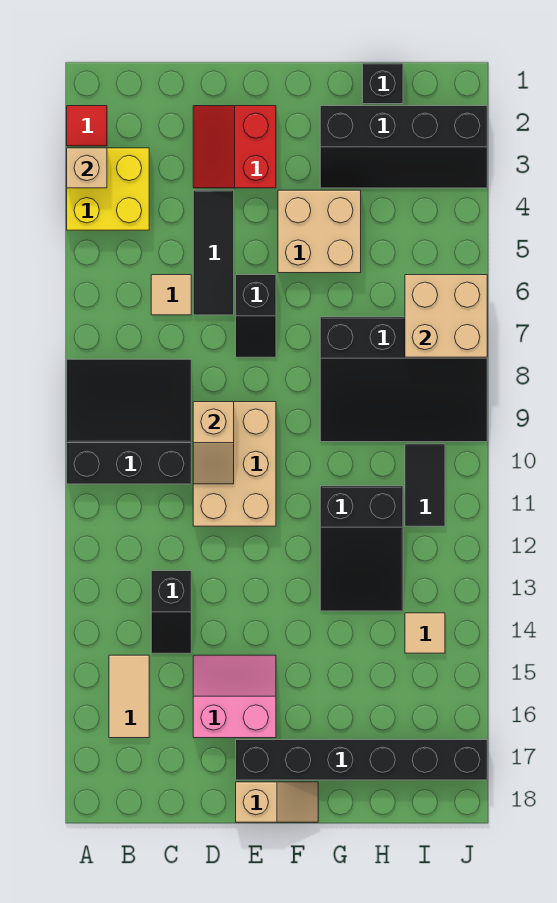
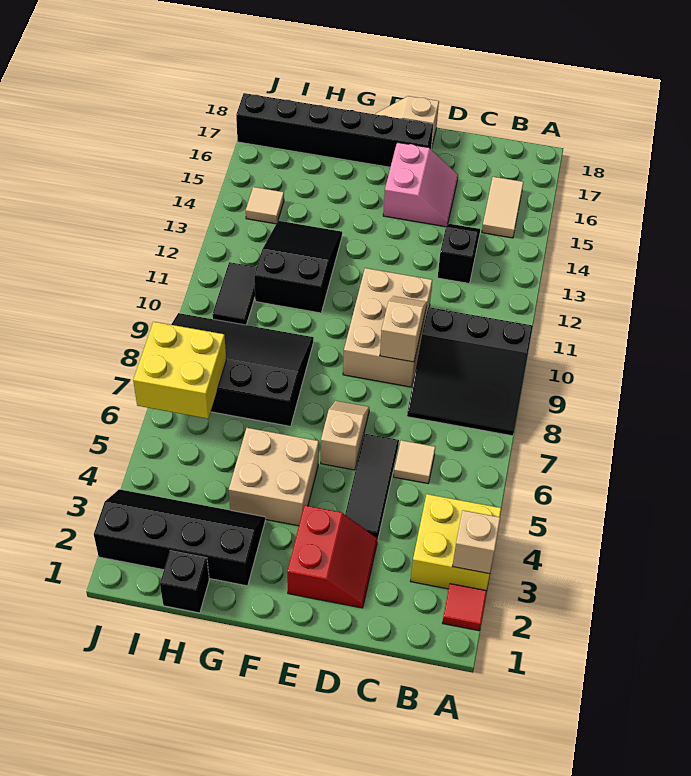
pink slope D15:E16 level 1 top 16 -> pink slope D15:E16 level 1 top E
black slope E6:E7 level 1 top 6 -> tan slope E6:E7 level 1 top 6
tan brick I6:J7 level 2 -> yellow brick I6:J7 level 2

